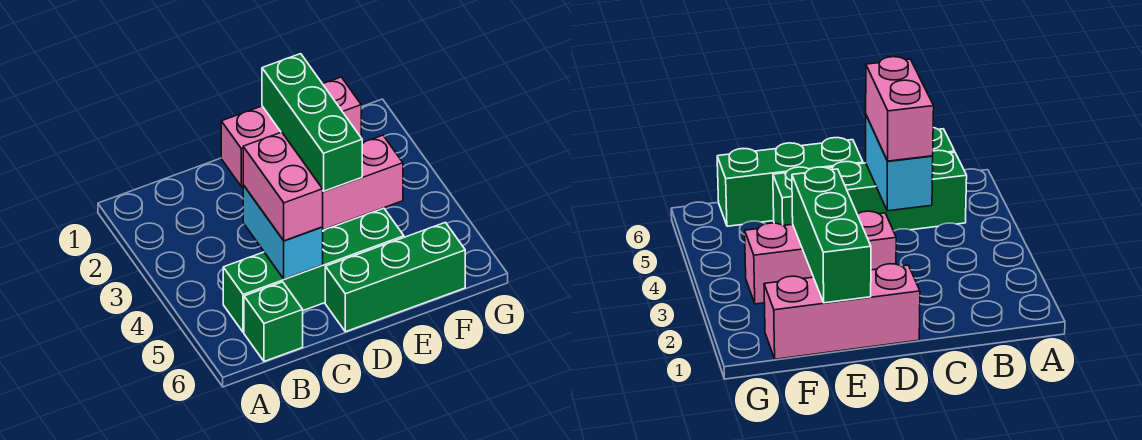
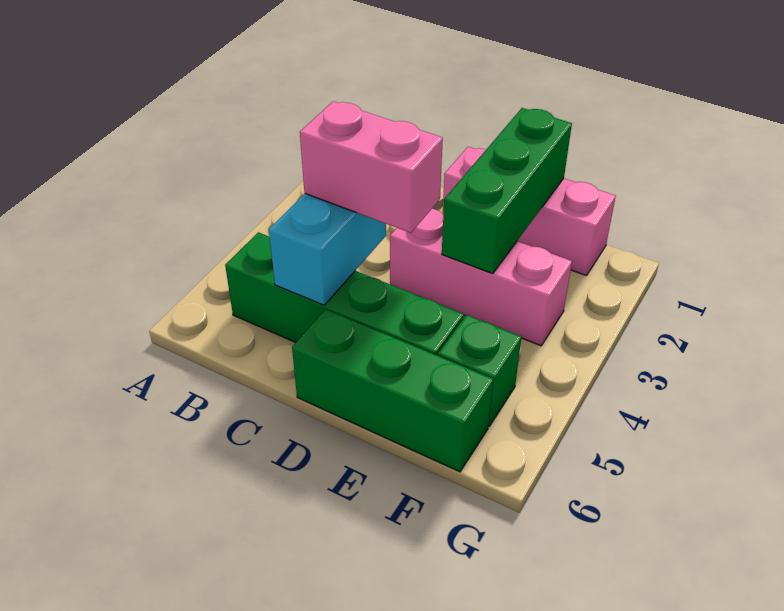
green brick B6 level 1 -> green brick F5 level 1
pink brick C4:C5 level 3 -> pink brick C4:D4 level 3

